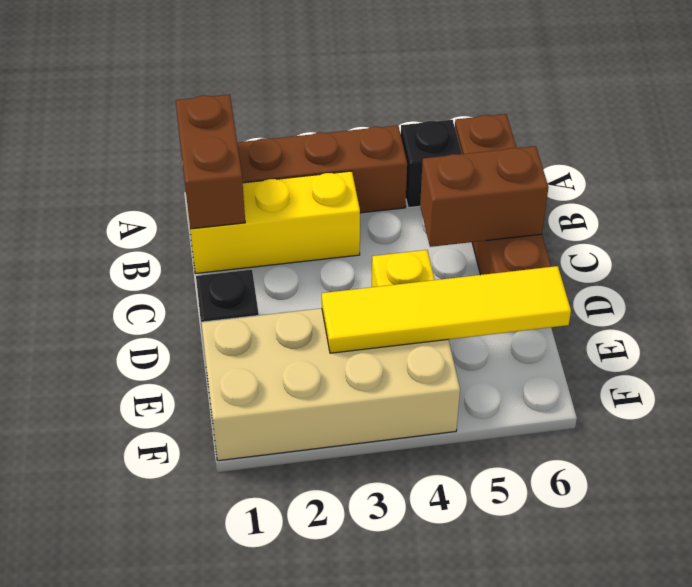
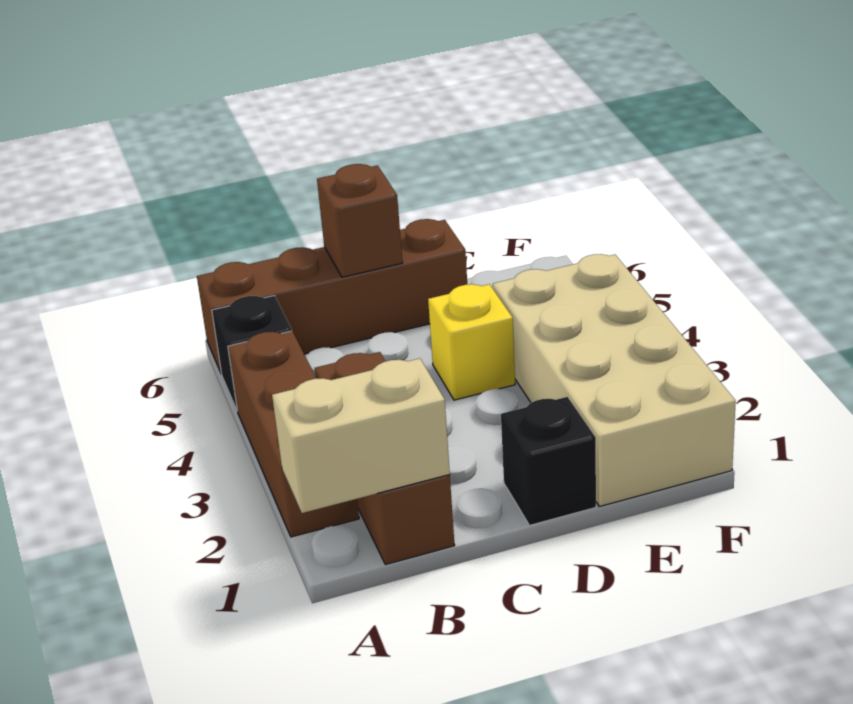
brown brick A1:B1 level 2 -> tan brick A1:B1 level 2
yellow brick B1:B3 level 1 -> brown brick B1:B3 level 1
brown brick C5:C6 level 2 -> brown brick C6 level 2
yellow tile E3:E6 level 2 -> none

